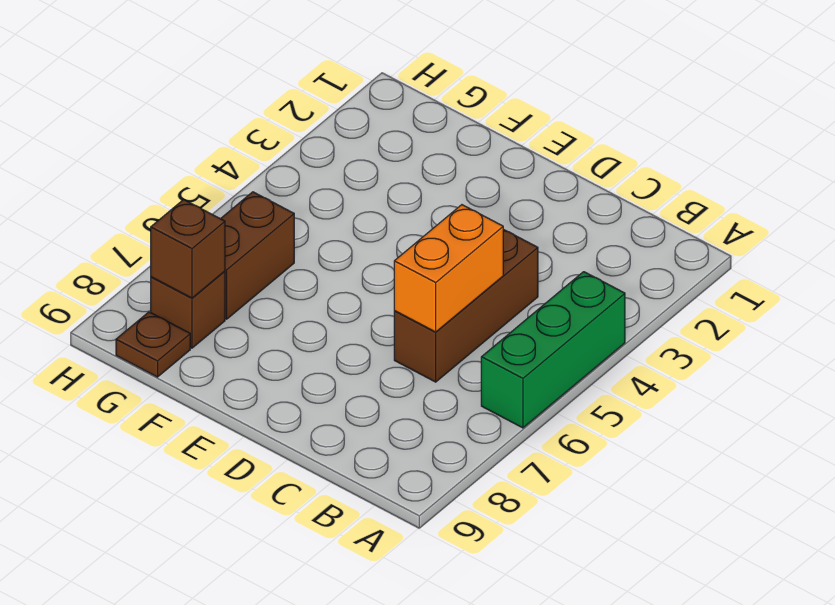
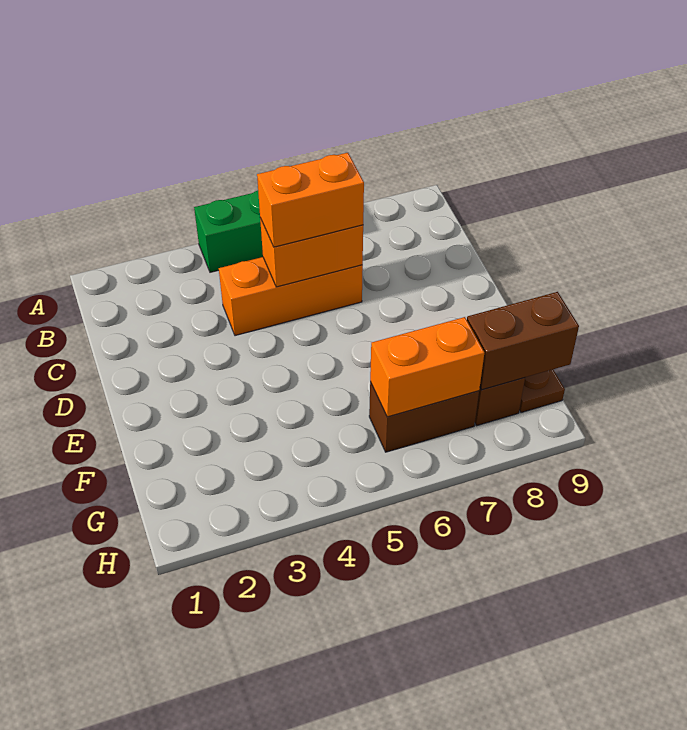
brown brick C4:C6 level 1 -> orange brick C4:C6 level 1
none -> orange brick C5:C6 level 3
none -> orange brick G6:G7 level 2
brown brick G8 level 2 -> brown brick G8:G9 level 2

